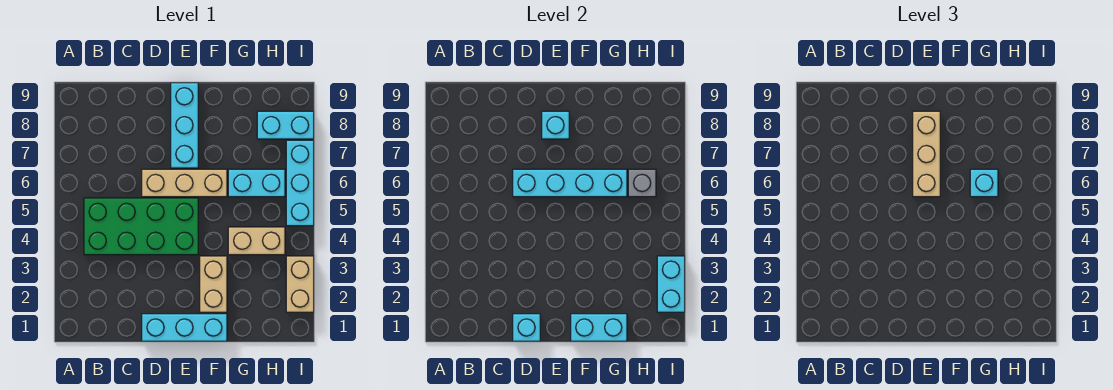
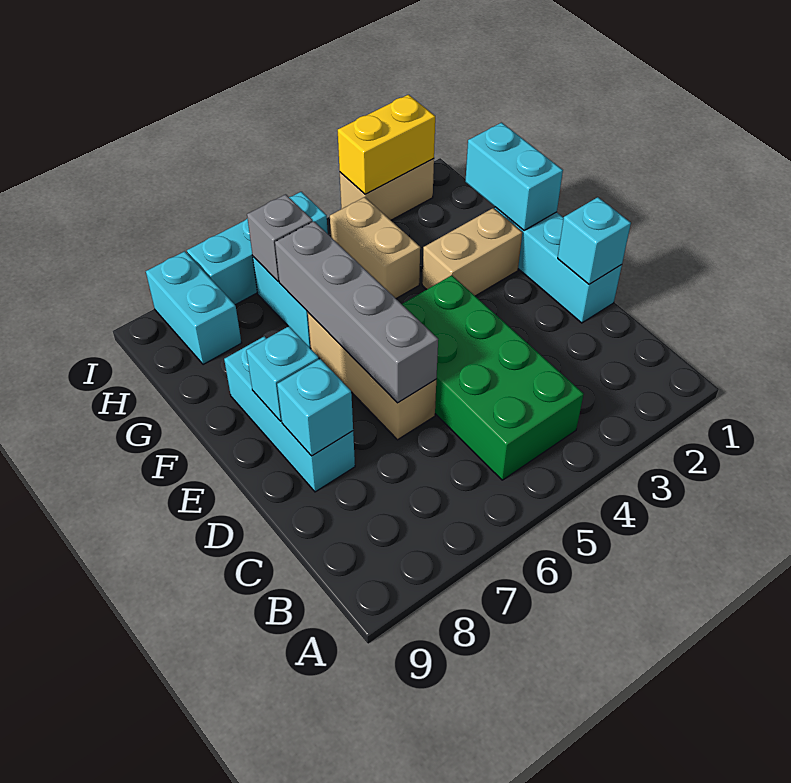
cyan brick D6:G6 level 2 -> grey brick D6:G6 level 2
tan brick E6:E8 level 3 -> none
cyan brick E7:E9 level 1 -> cyan brick D8:F8 level 1
cyan brick G6 level 3 -> cyan brick D8 level 2
cyan brick I2:I3 level 2 -> yellow brick I2:I3 level 2

